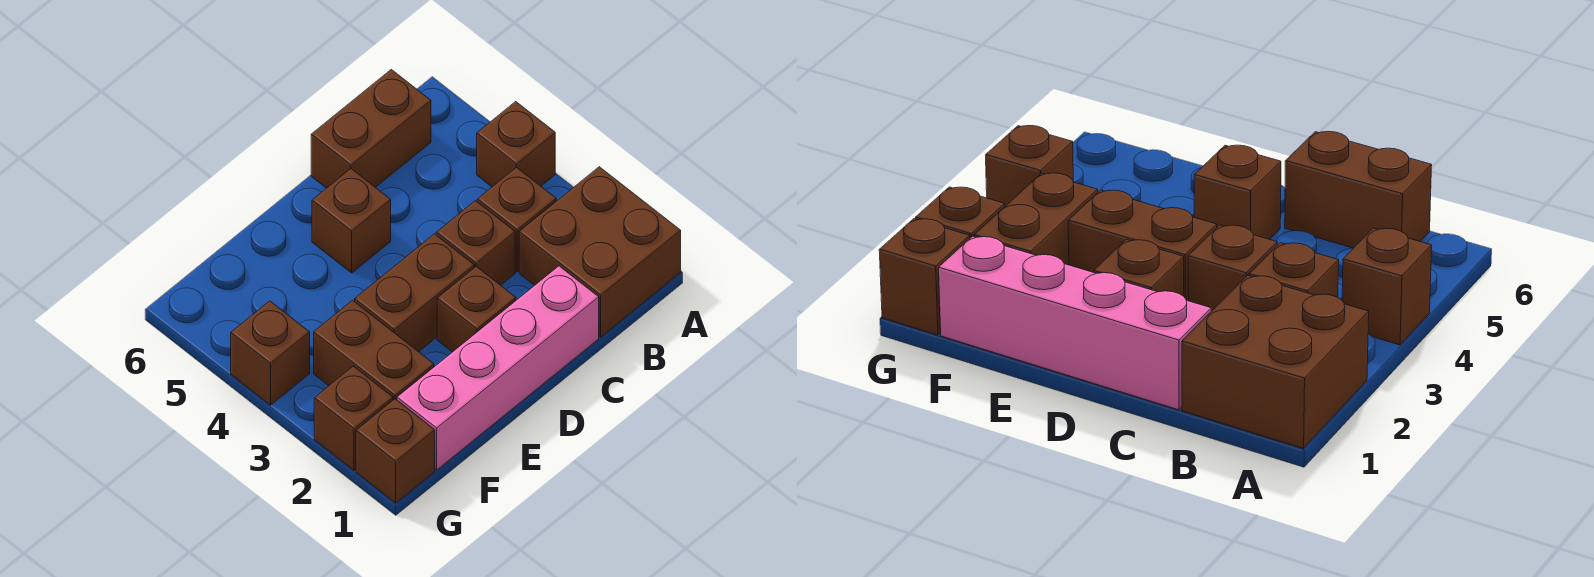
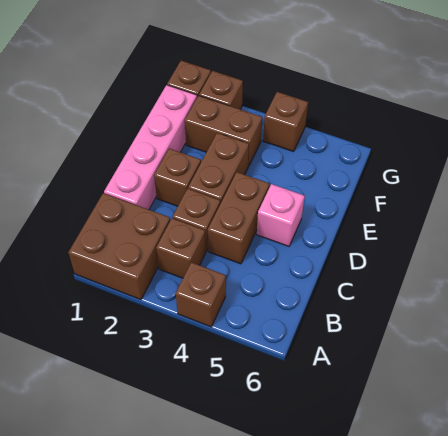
brown brick B6:C6 level 1 -> brown brick C4:D4 level 1
brown brick D5 level 1 -> pink brick D5 level 1

